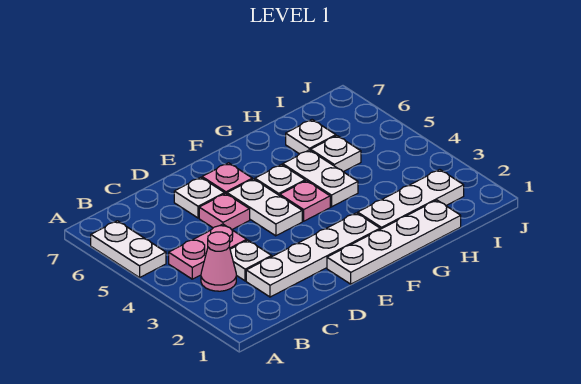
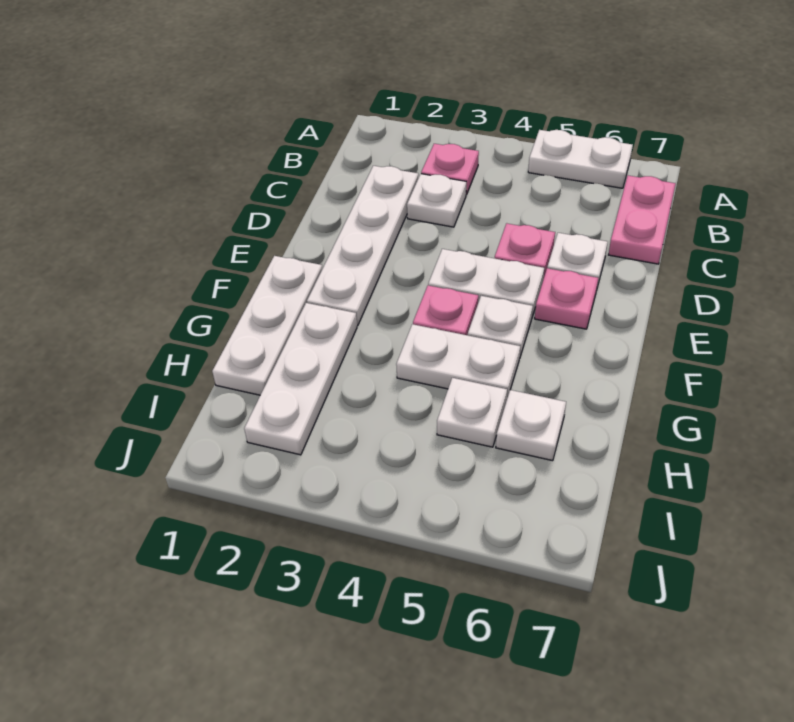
pink cone B3 level 1 -> pink plate B3 level 1
pink plate B4:C4 level 1 -> pink plate B7:C7 level 1
white plate E1:H1 level 1 -> white plate F1:H1 level 1

